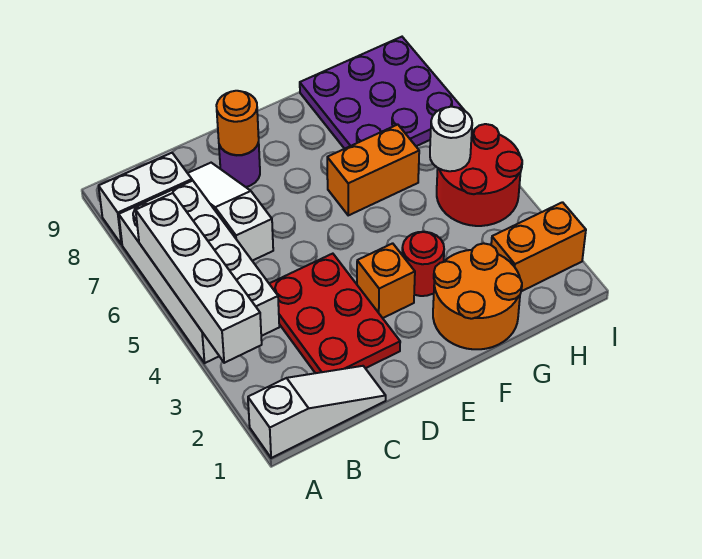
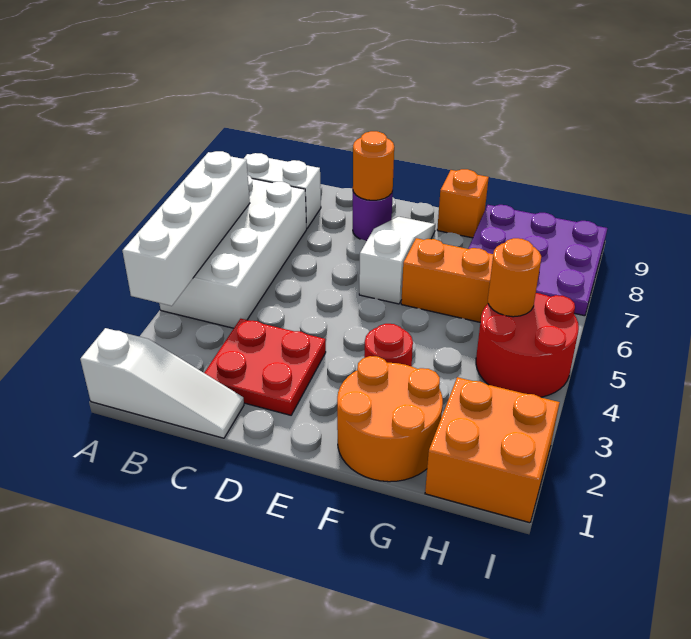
red plate C2:D4 level 1 -> red plate C2:D3 level 1
white slope C6:C8 level 1 top 6 -> white slope E6:E8 level 1 top 6
orange brick E3 level 1 -> orange brick F9 level 1
orange brick H2:I2 level 1 -> orange brick H1:I2 level 1
white round brick H5 level 2 -> orange round brick H5 level 2

